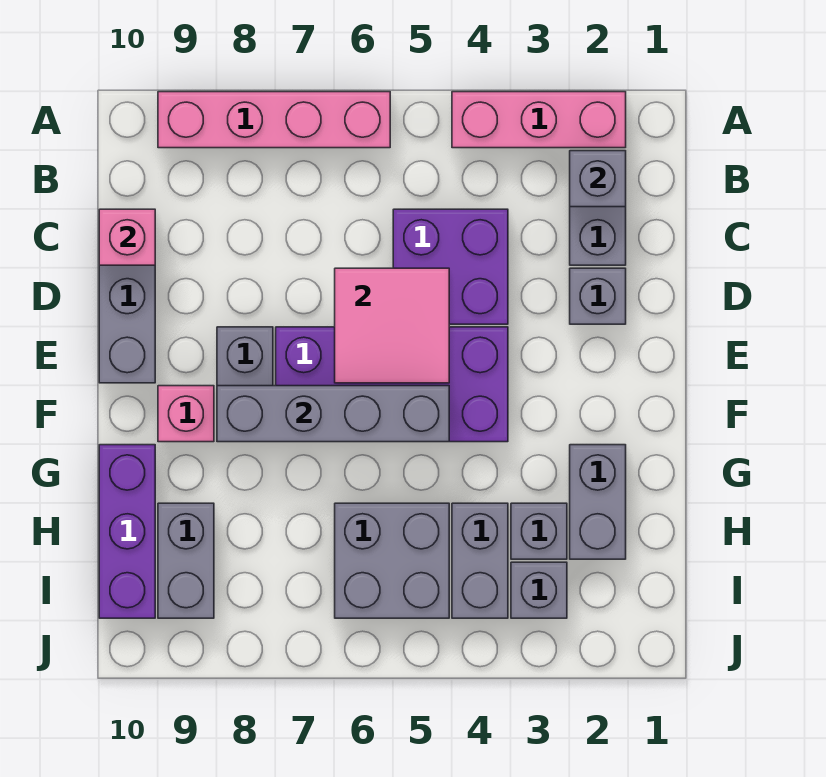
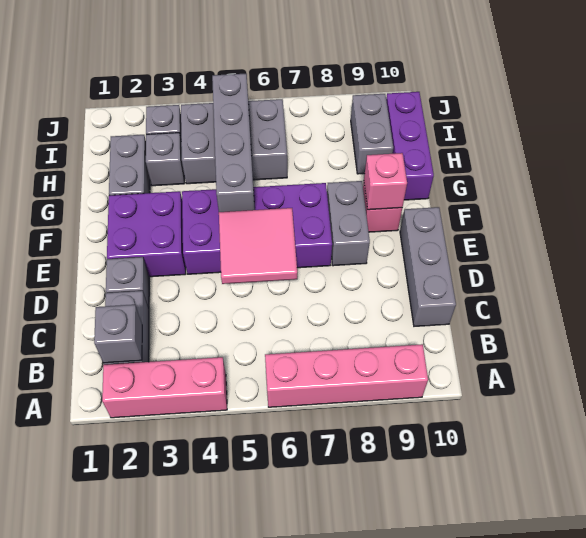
purple brick C4:D5 level 1 -> purple brick E2:F3 level 1
pink brick C10 level 2 -> pink brick F9 level 2
grey brick F5:F8 level 2 -> grey brick F5:I5 level 2

